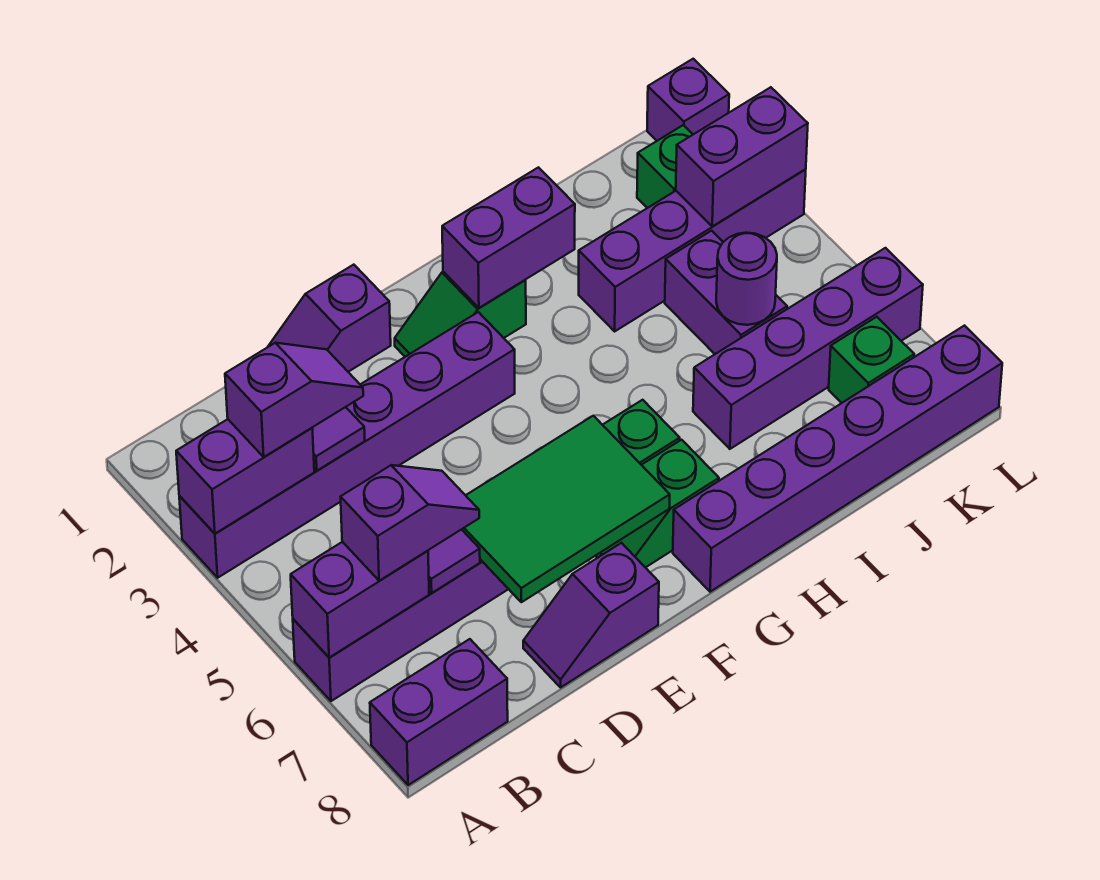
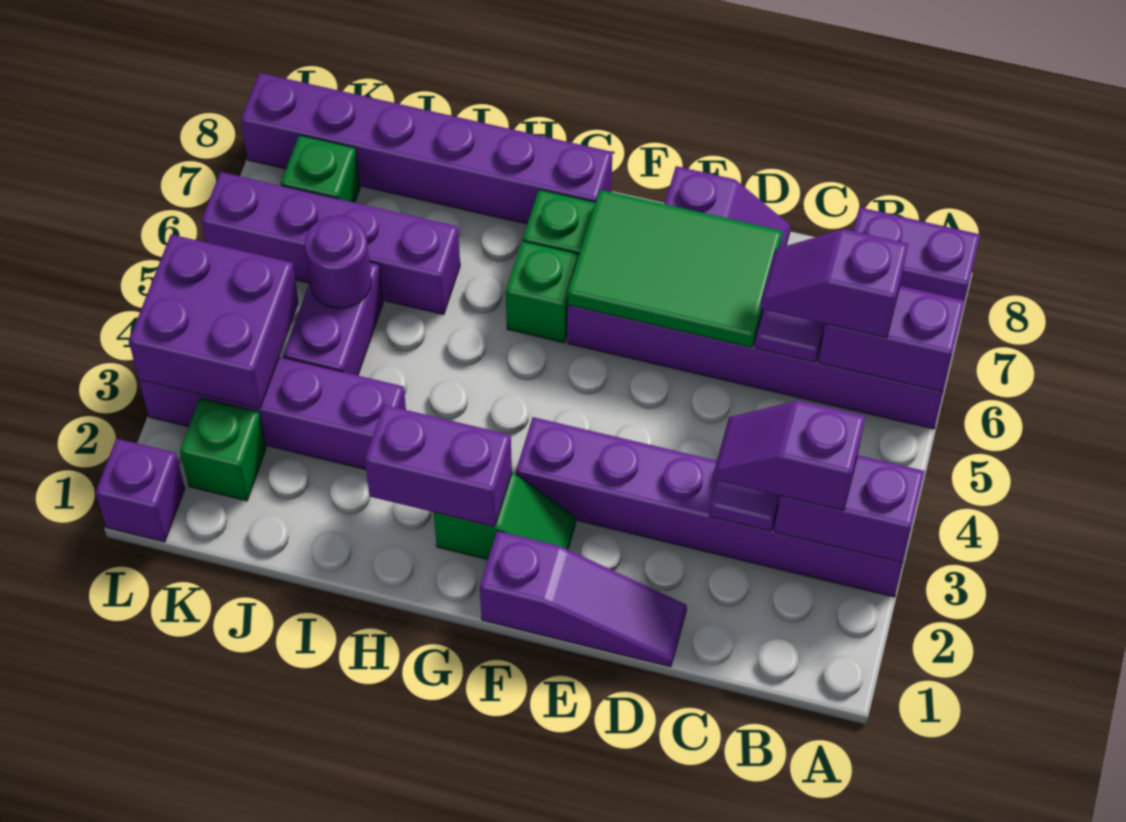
purple slope D1:E1 level 1 top E -> purple slope D1:F1 level 1 top F
purple brick K3:L3 level 2 -> purple brick K3:L4 level 2

